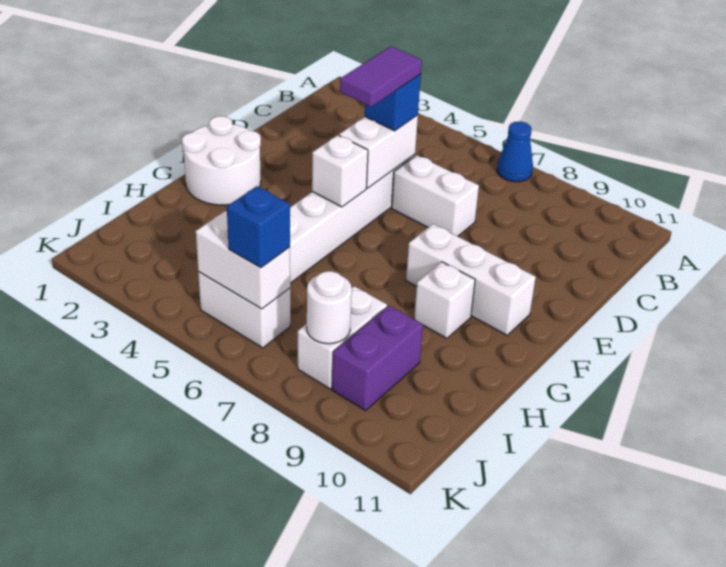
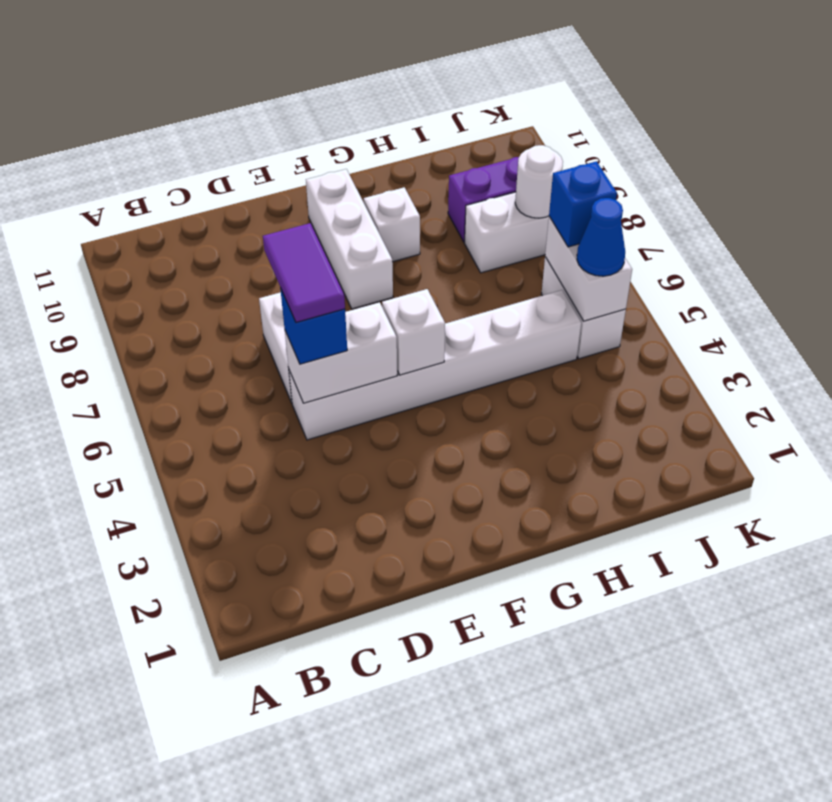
blue cone A7 level 1 -> blue cone J5 level 3
purple tile D5:E5 level 4 -> purple tile D5:D6 level 4
white round brick F1:G2 level 1 -> none

